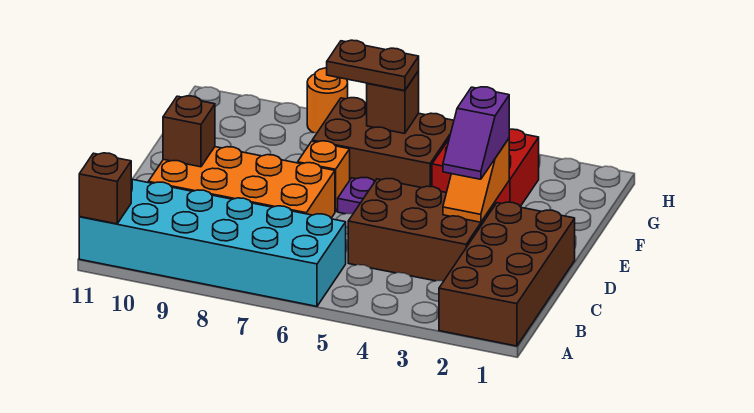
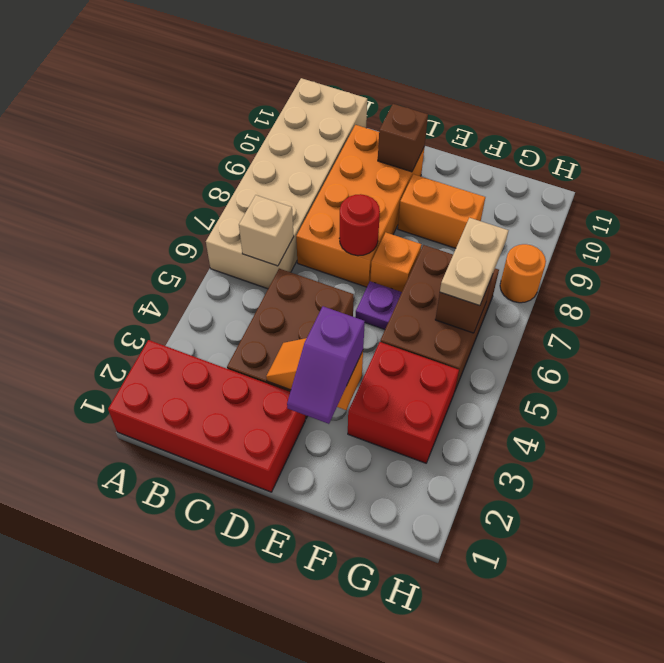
brown brick A1:D2 level 1 -> red brick A1:D2 level 1
cyan brick A6:B11 level 1 -> tan brick A6:B11 level 1
brown brick A11 level 2 -> none
none -> tan brick B6 level 2
purple slope D3:E3 level 3 top E -> purple slope E2:E3 level 3 top 3
none -> red round brick D7 level 2
none -> orange brick E9:F9 level 1
brown plate G6:G7 level 3 -> tan plate G6:G7 level 3

